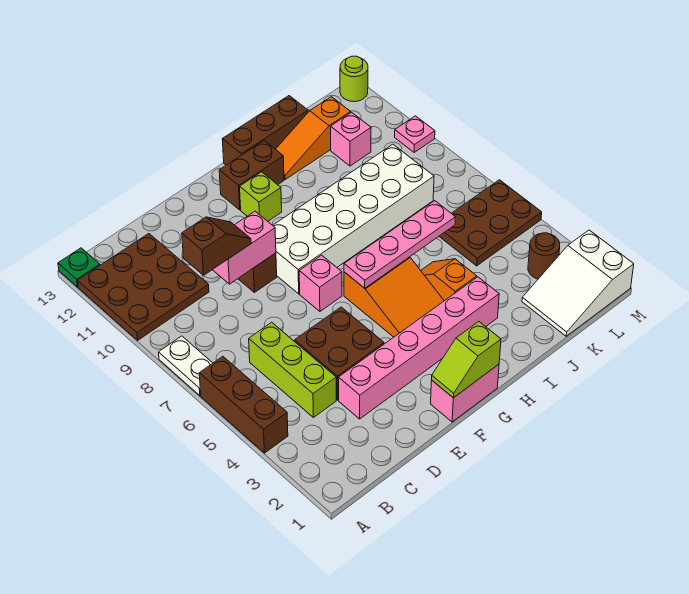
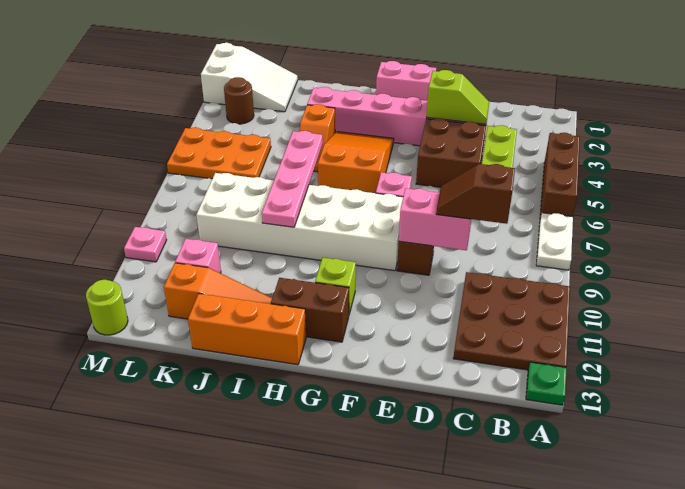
lime slope F1:G1 level 2 top G -> lime slope D3:E3 level 2 top E
pink plate G6:J6 level 2 -> pink plate I6:I9 level 2
brown brick H13:J13 level 1 -> orange brick H13:J13 level 1
brown plate K5:M6 level 1 -> orange plate K5:M6 level 1

